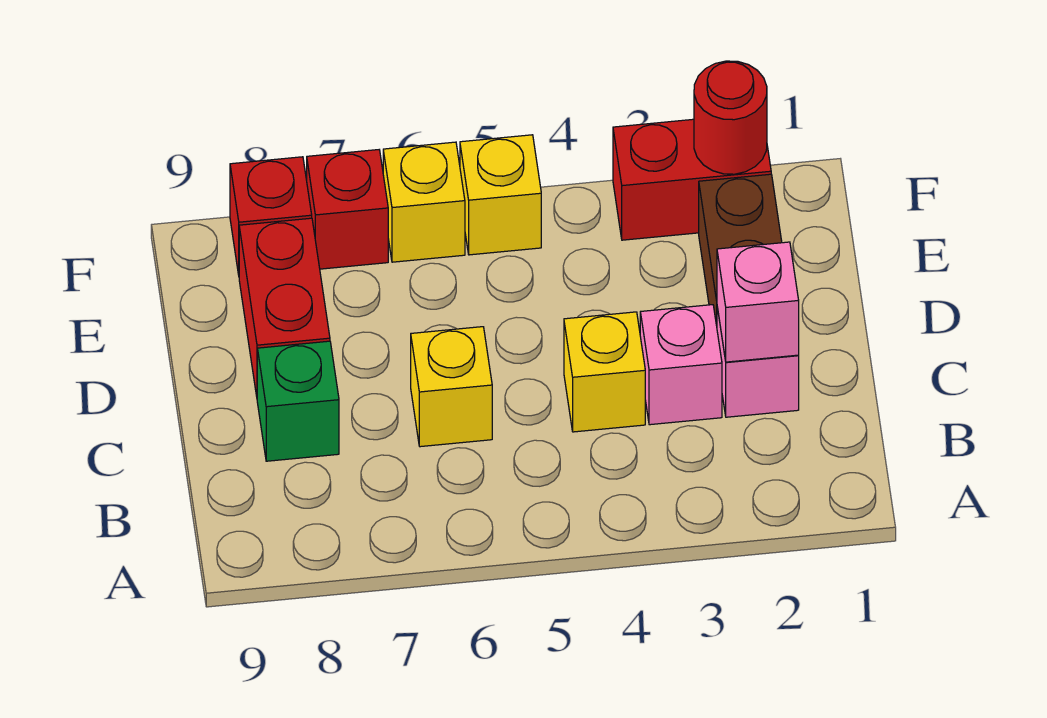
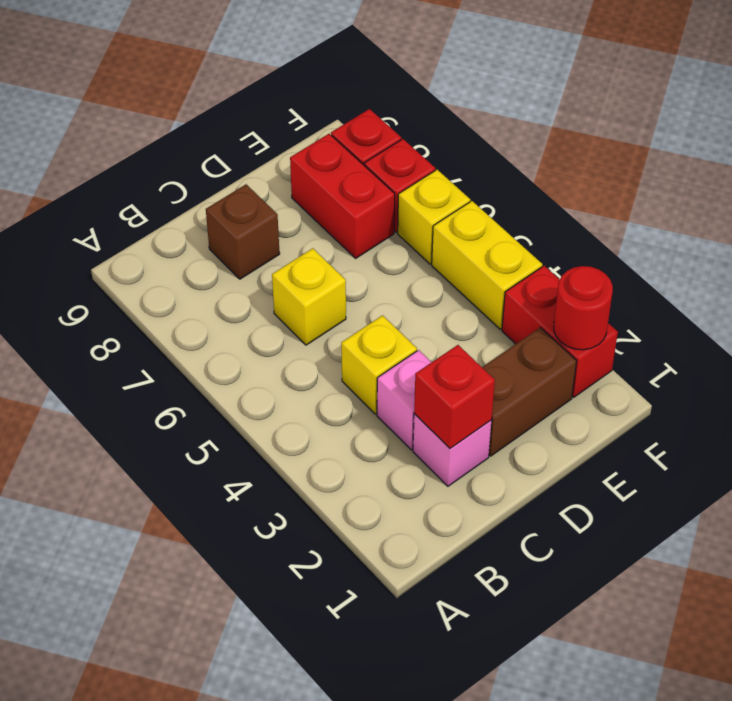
pink brick C2 level 2 -> red brick C2 level 2
green brick C8 level 1 -> brown brick C8 level 1
red brick D8:E8 level 1 -> red brick E7:E8 level 1
yellow brick F5 level 1 -> yellow brick F4:F5 level 1

